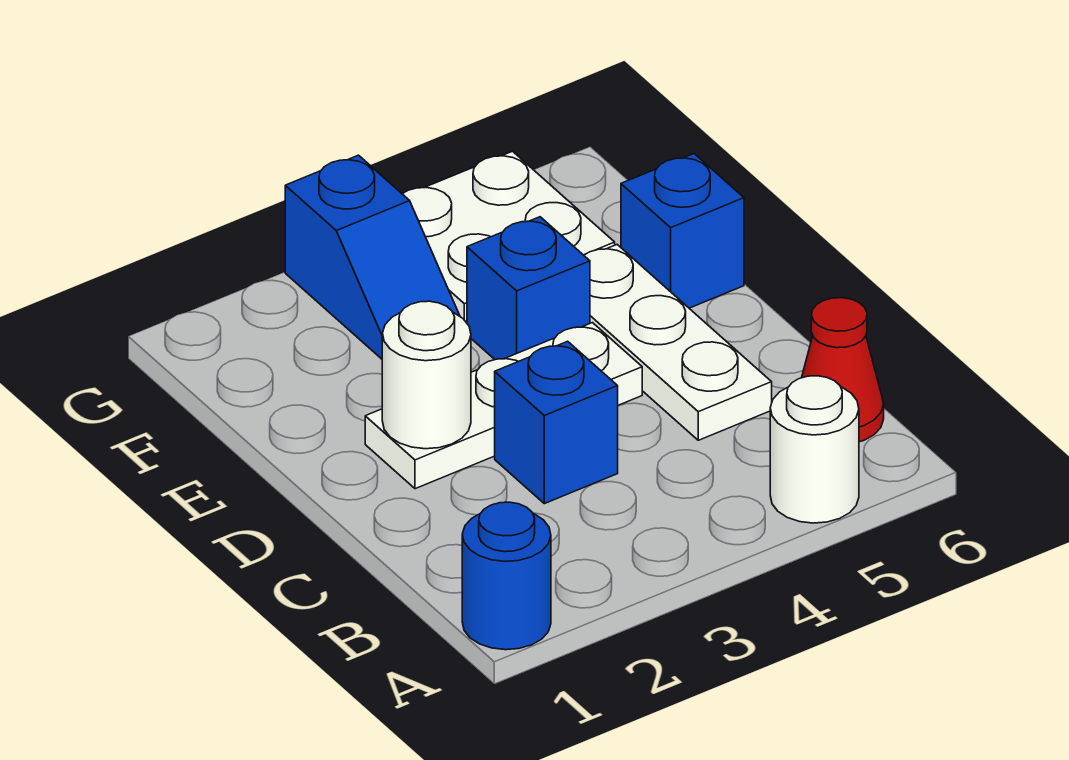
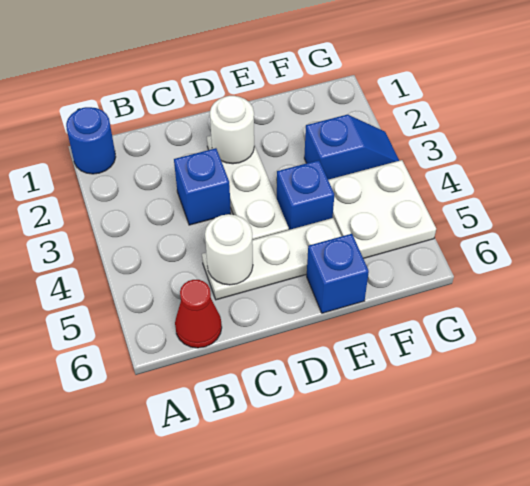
white round brick A5 level 1 -> white round brick C5 level 2
blue slope F3:G3 level 1 top G -> blue slope F3:G3 level 1 top F

